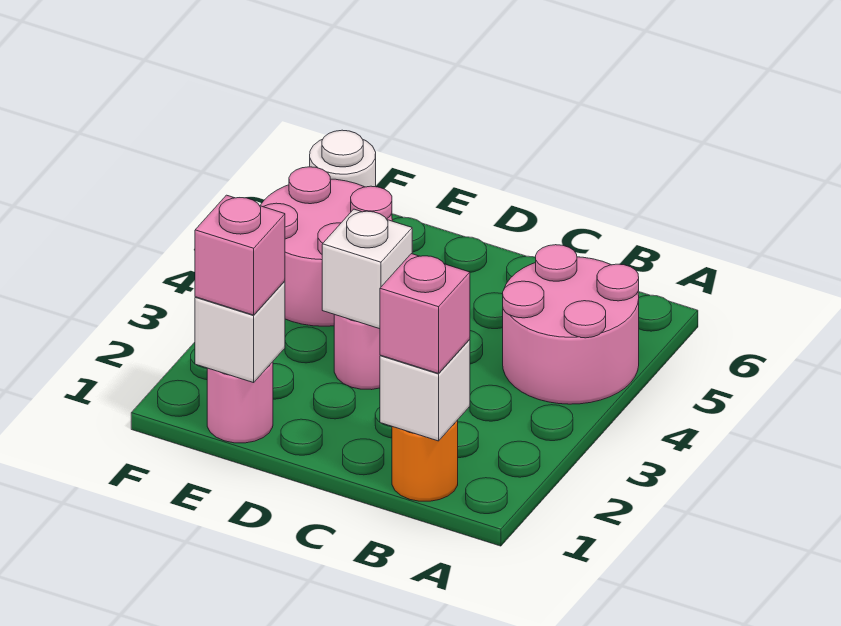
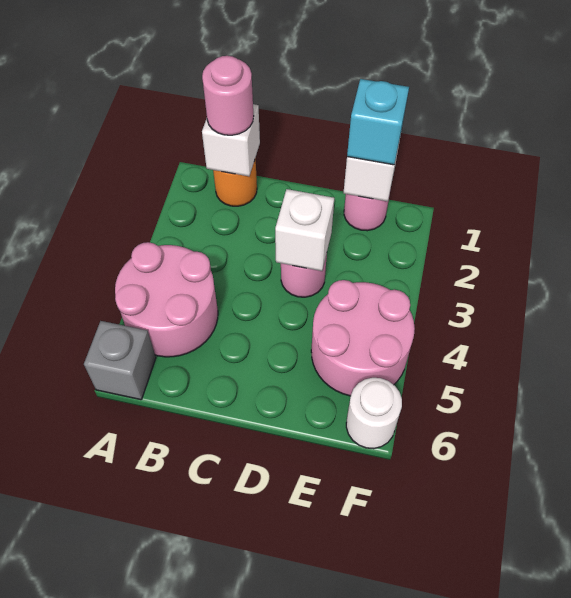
none -> grey brick A6 level 1
pink brick B1 level 3 -> pink round brick B1 level 3
pink brick E1 level 3 -> cyan brick E1 level 3

